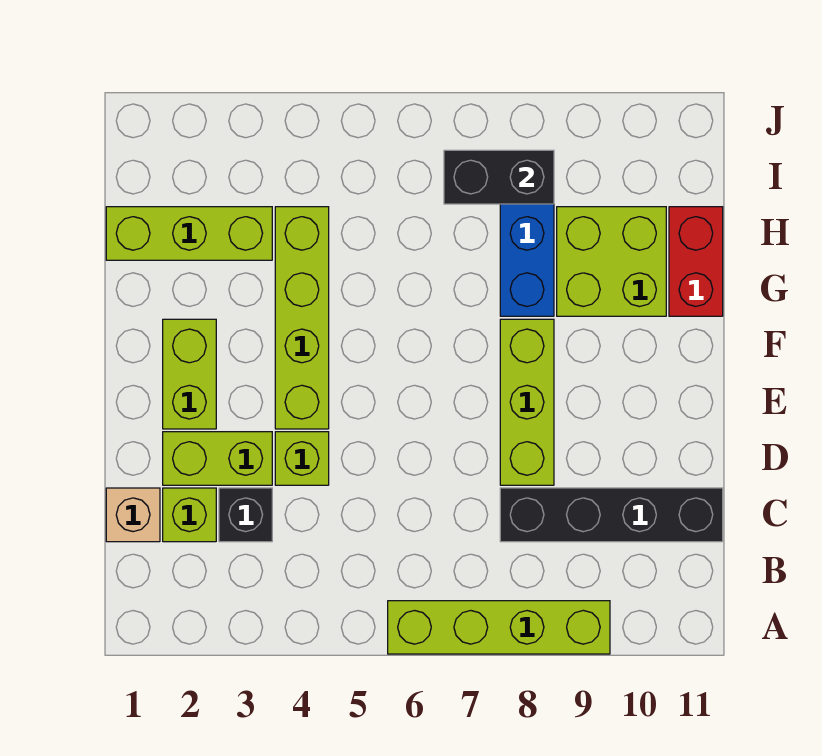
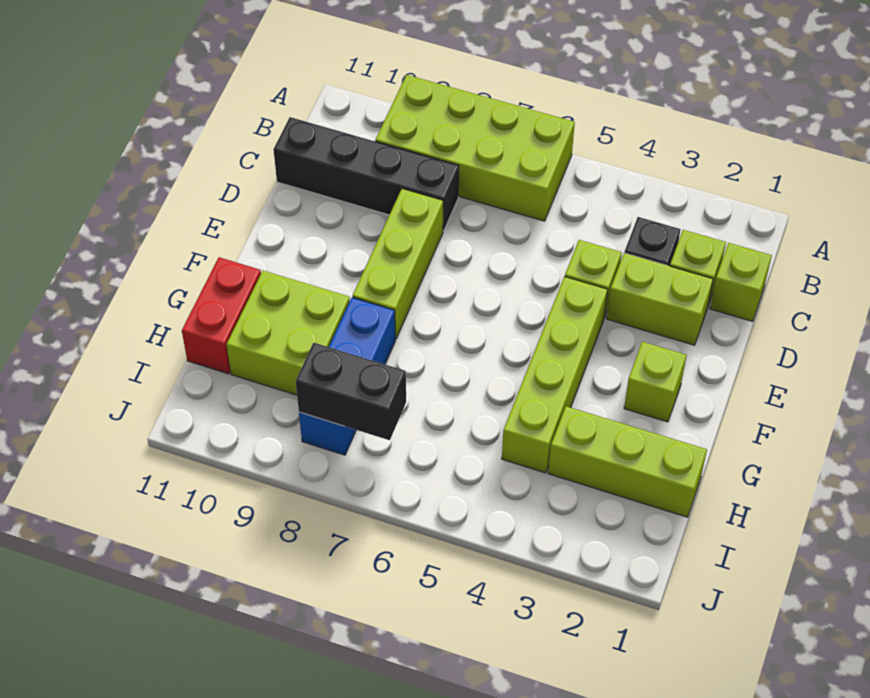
lime brick A6:A9 level 1 -> lime brick A6:B9 level 1
tan brick C1 level 1 -> lime brick C1 level 1
lime brick E2:F2 level 1 -> lime brick F2 level 1

